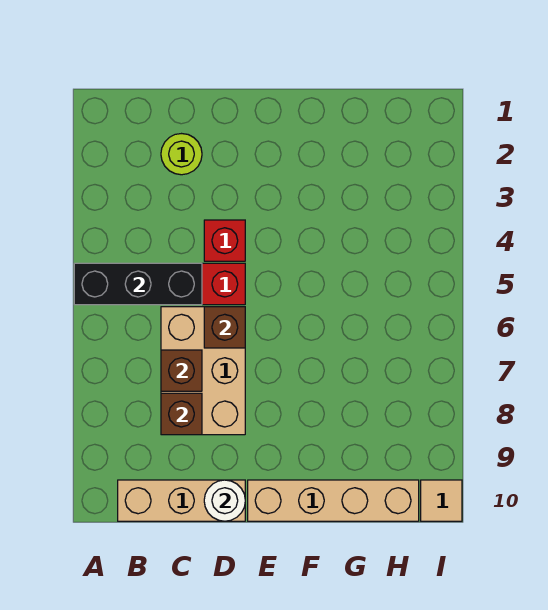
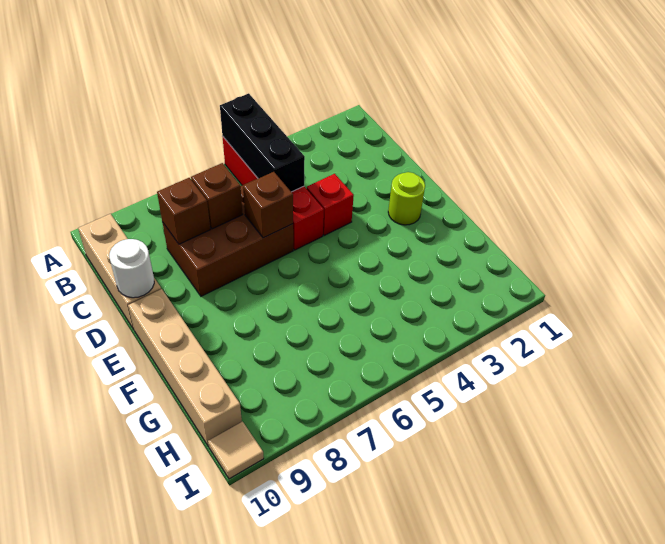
lime round brick C2 level 1 -> lime round brick E2 level 1
tan brick C6:D8 level 1 -> brown brick C6:D8 level 1

